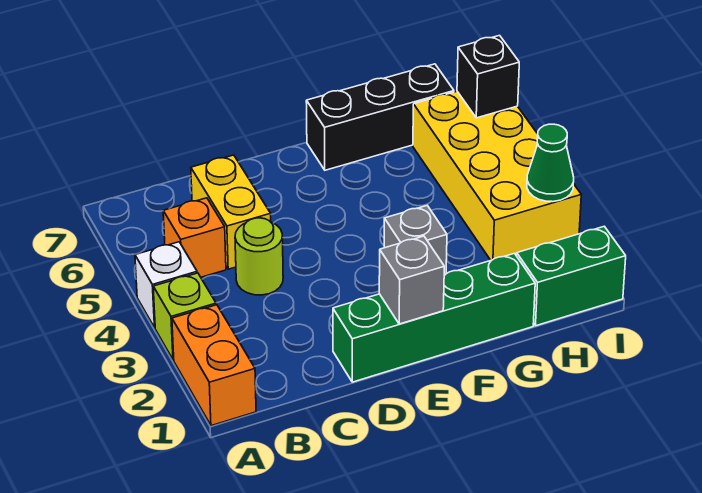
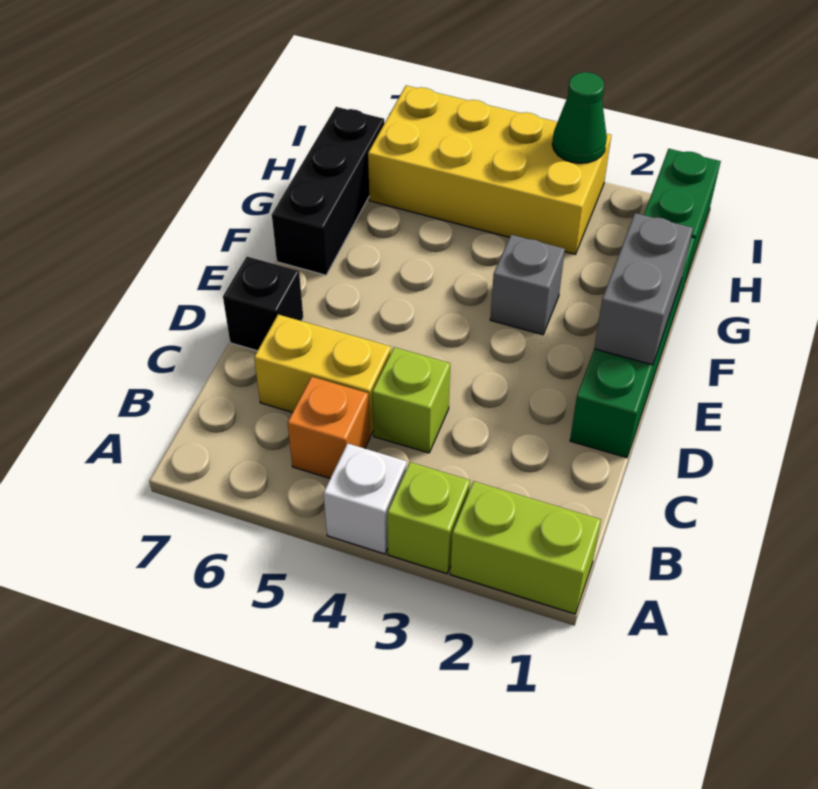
orange brick A1:A2 level 1 -> lime brick A1:A2 level 1
lime round brick C4 level 1 -> lime brick C4 level 1
grey brick E1 level 2 -> grey brick E1:F1 level 2
black brick I6 level 2 -> black brick D7 level 1

